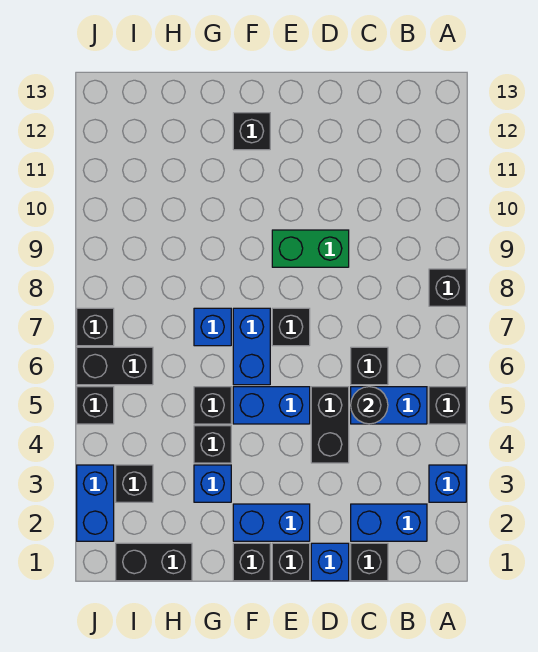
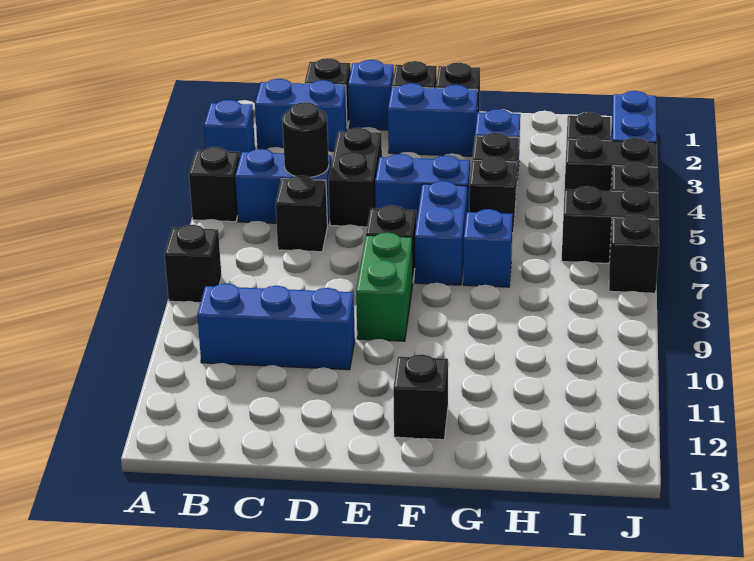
none -> blue brick B10:D10 level 1
green brick D9:E9 level 1 -> green brick E8:E9 level 1
black brick H1:I1 level 1 -> black brick I4:J4 level 1

